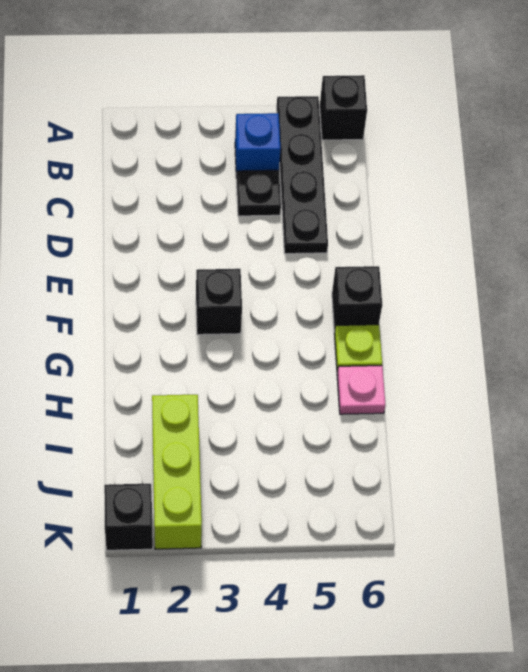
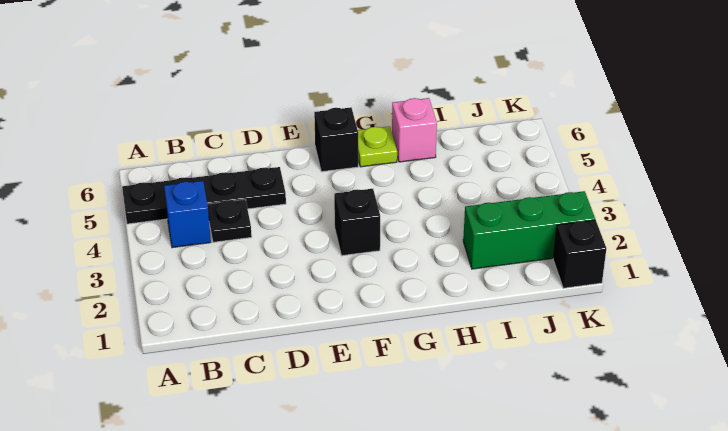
black brick A6 level 1 -> none
pink plate H6 level 1 -> pink brick H6 level 1
lime brick I2:K2 level 1 -> green brick I2:K2 level 1

